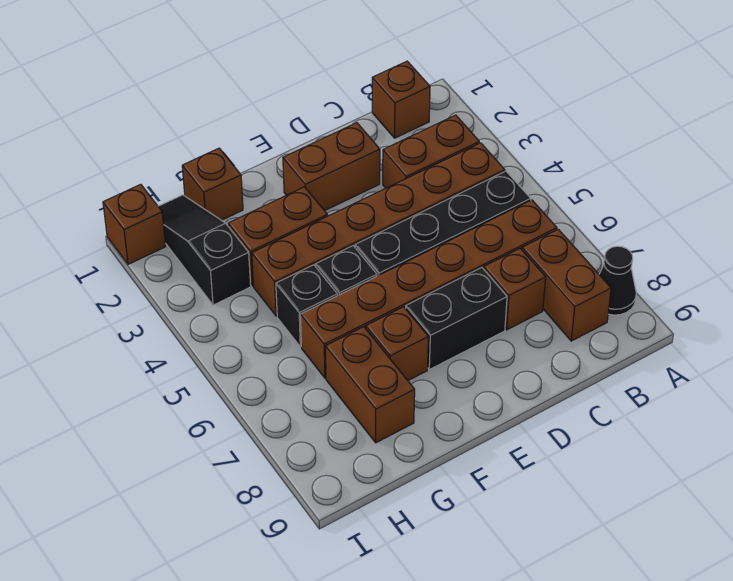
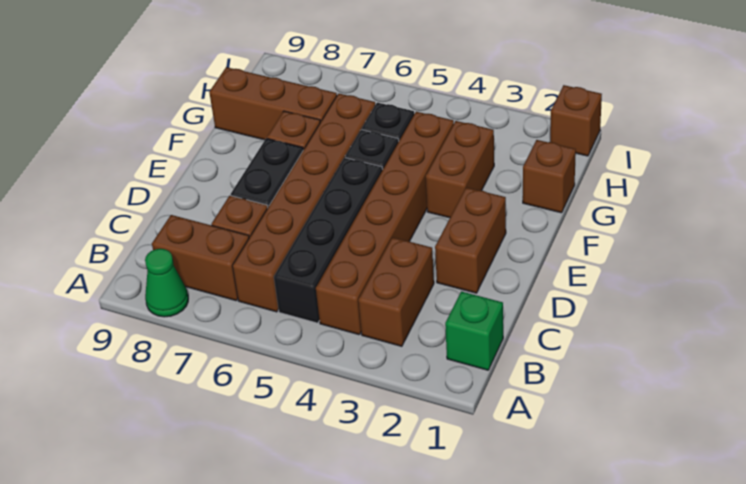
black cone A8 level 1 -> green cone A8 level 1
brown brick B1 level 1 -> green brick B1 level 1
brown brick G7:G8 level 1 -> brown brick G7:G9 level 1
black slope H1:H3 level 1 top 3 -> none

